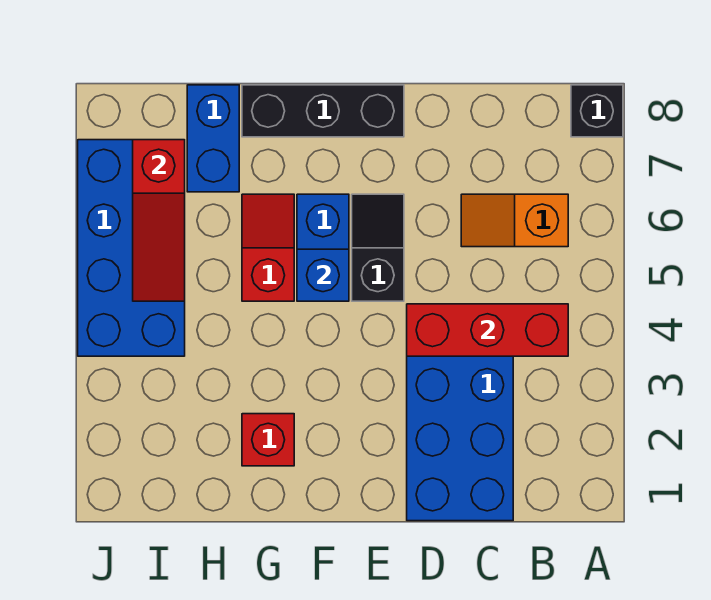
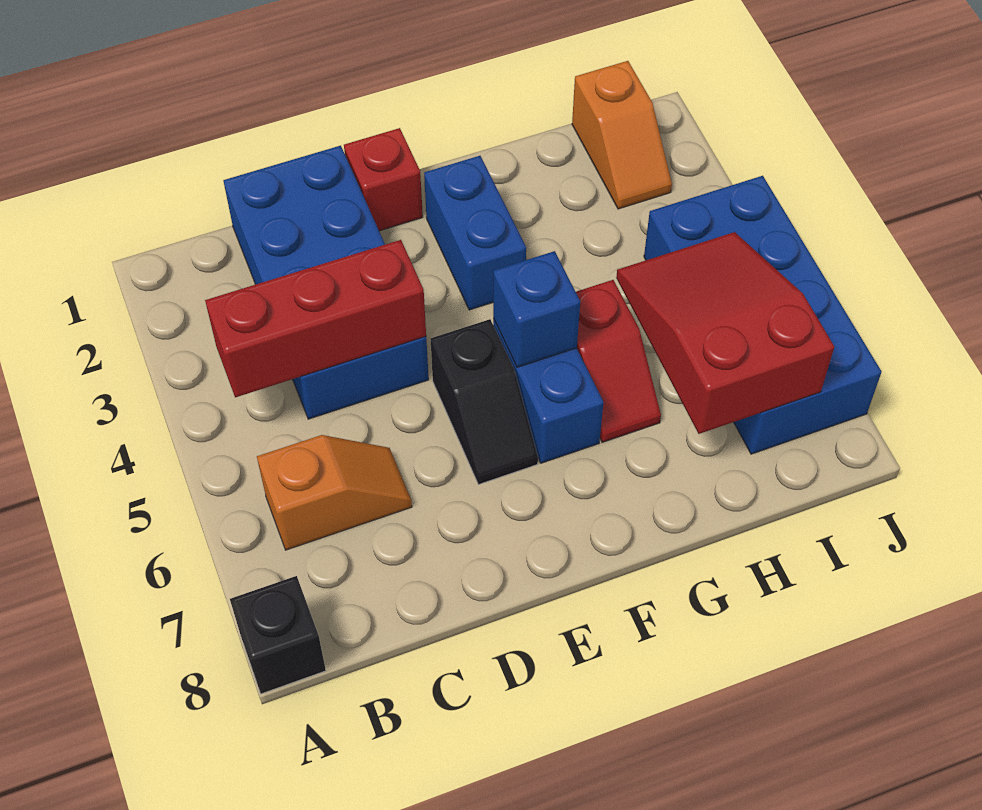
black brick E8:G8 level 1 -> none
red brick G2 level 1 -> red brick E1 level 1
blue brick H7:H8 level 1 -> blue brick F2:F3 level 1
none -> orange slope I1:I2 level 1 top 1
red slope I5:I7 level 2 top 7 -> red slope H5:I7 level 2 top 7

